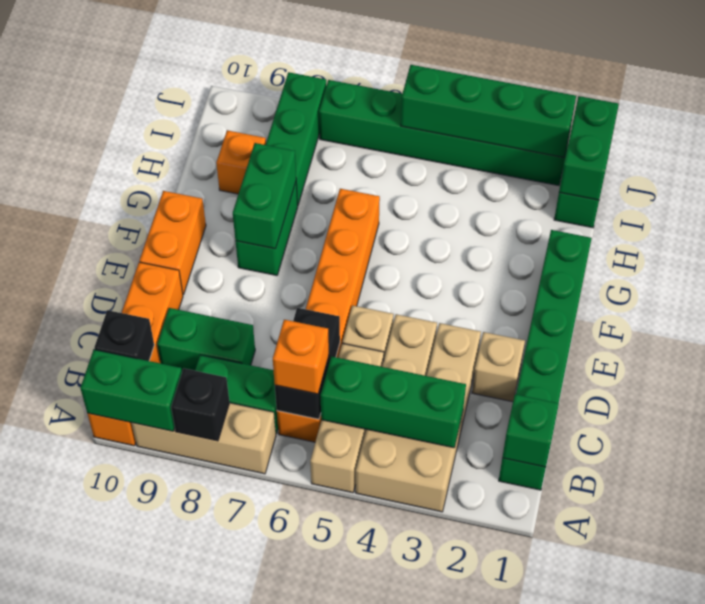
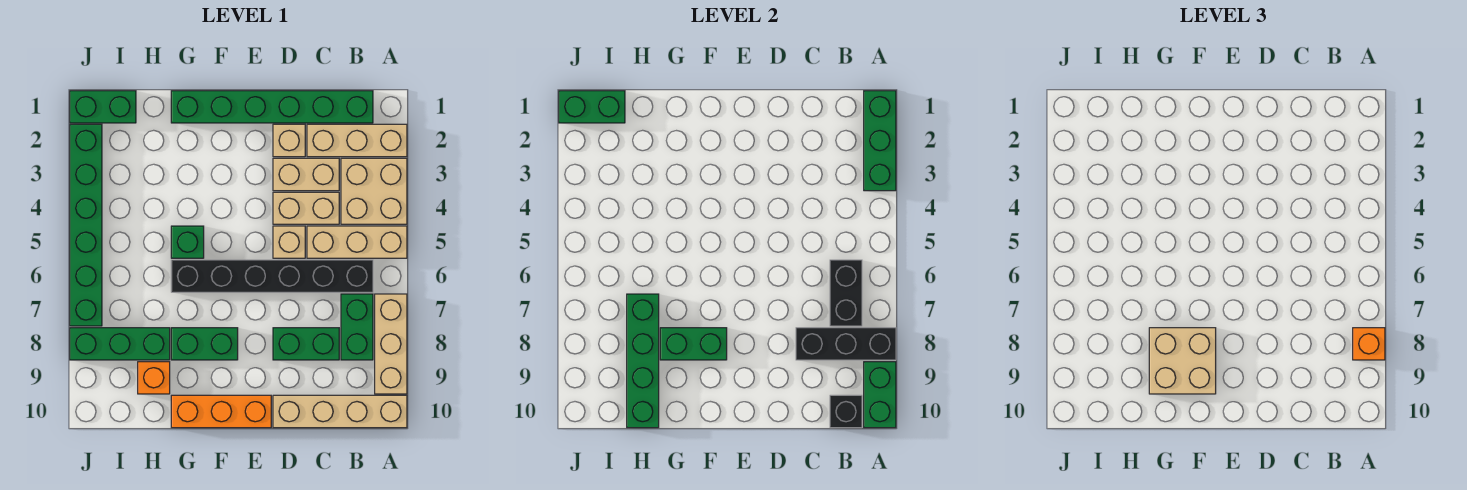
none -> tan brick A2:C2 level 1
black brick A8 level 2 -> black brick A8:C8 level 2
orange brick A10:D10 level 1 -> tan brick A10:D10 level 1
green brick B1 level 2 -> green brick G5 level 1
green brick B3:B5 level 2 -> green brick A1:A3 level 2
orange brick B6:G6 level 1 -> black brick B6:G6 level 1
black brick B6:C6 level 2 -> black brick B6:B7 level 2
orange brick B6 level 3 -> orange brick A8 level 3
green brick C8:C9 level 1 -> green brick C8:D8 level 1
orange brick E10:F10 level 1 -> orange brick E10:G10 level 1
none -> tan brick F8:G9 level 3
green brick J2:J5 level 2 -> green brick H7:H10 level 2

